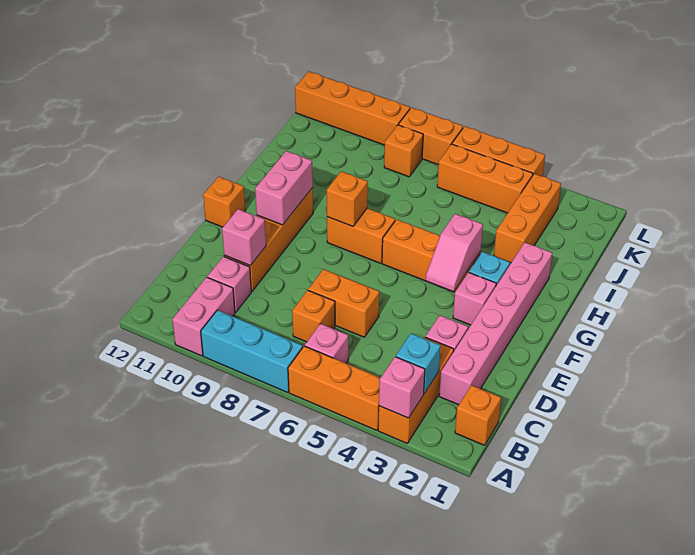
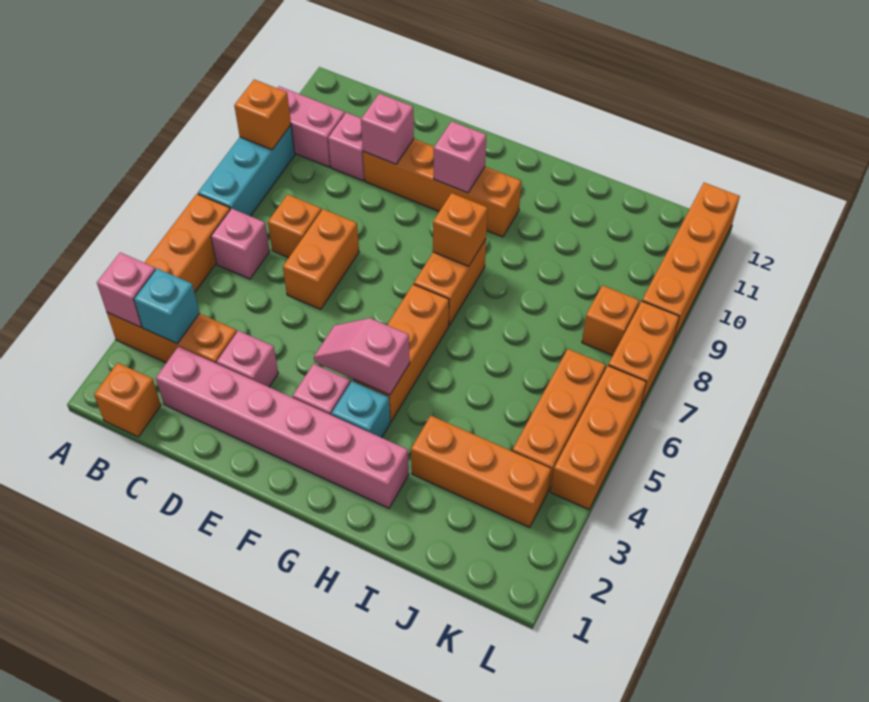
pink brick F10:G10 level 2 -> pink brick F10 level 2
orange brick F12 level 1 -> orange brick A9 level 2

